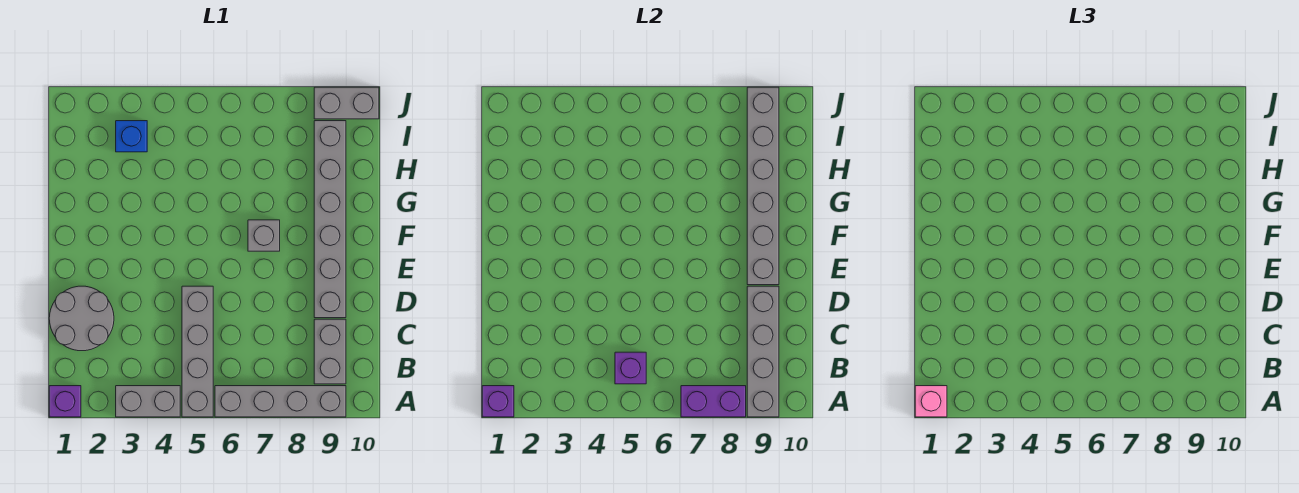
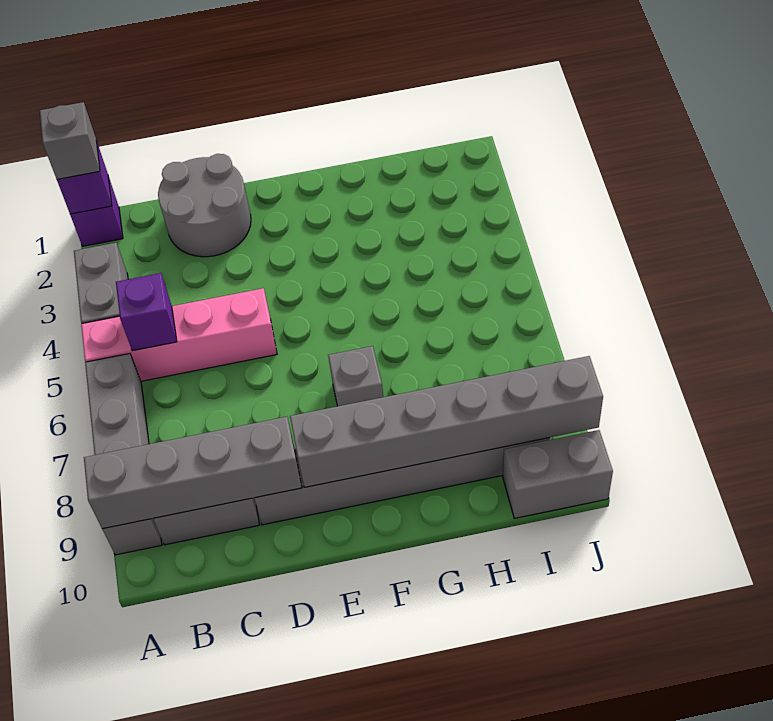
pink brick A1 level 3 -> grey brick A1 level 3
grey brick A5:D5 level 1 -> pink brick A5:D5 level 1
purple brick A7:A8 level 2 -> none
blue brick I3 level 1 -> none
grey brick J9:J10 level 1 -> grey brick I10:J10 level 1

